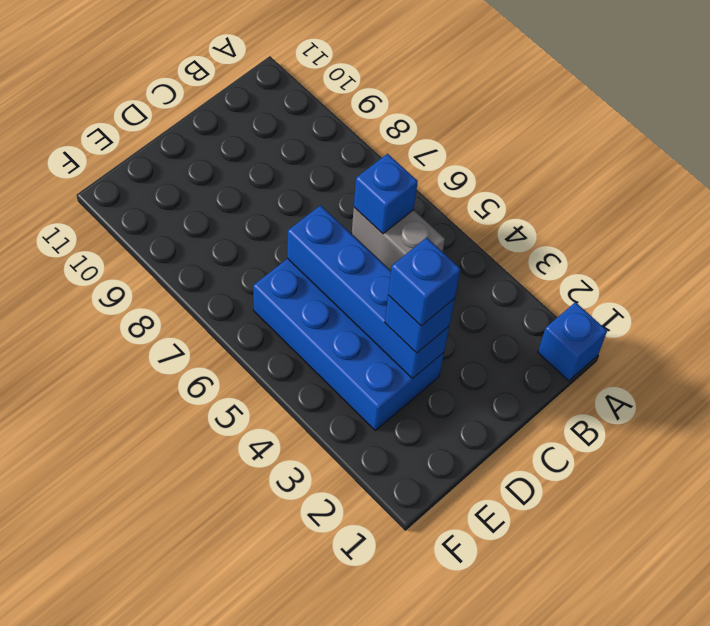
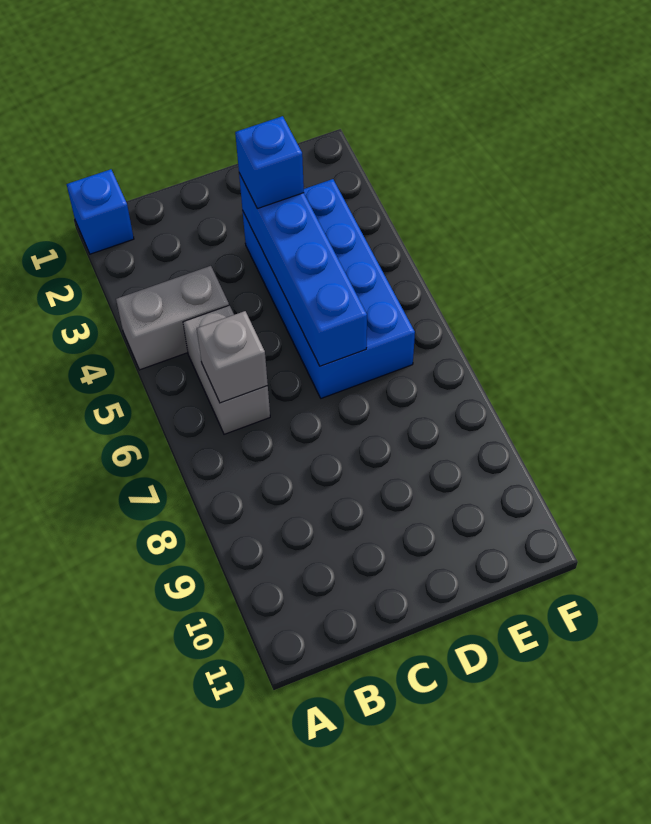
none -> grey brick A4:B4 level 1
blue brick B6 level 2 -> grey brick B6 level 2
blue brick D3 level 4 -> none

